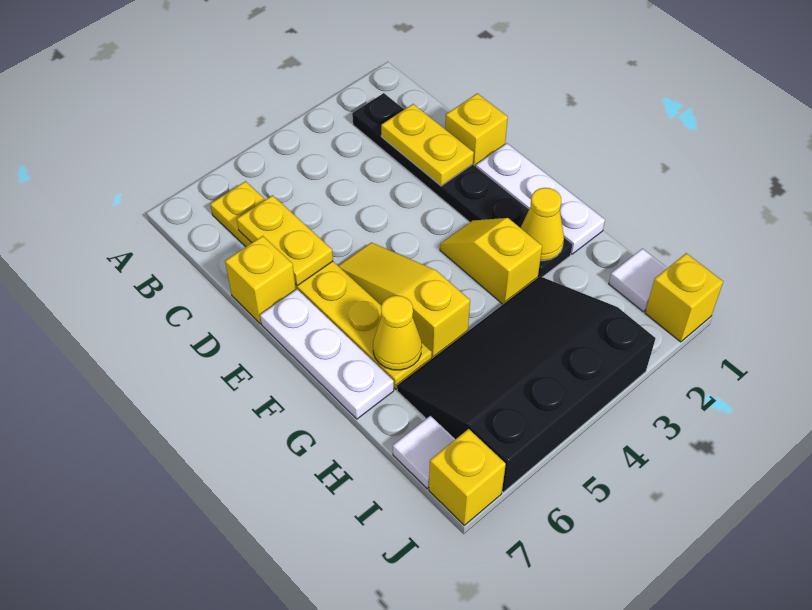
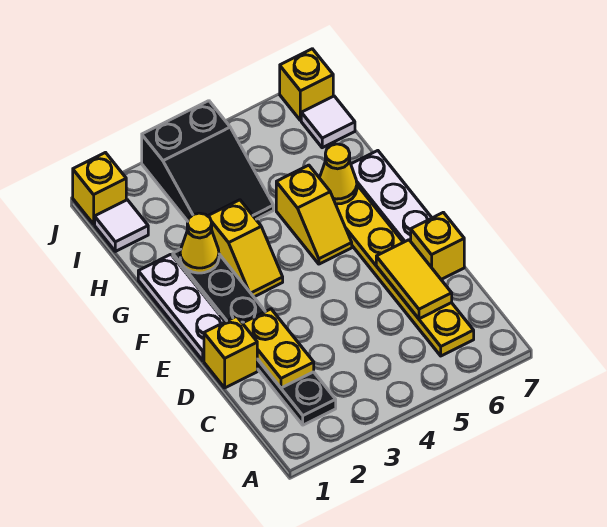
yellow plate C6:D6 level 2 -> yellow tile C6:D6 level 2
yellow slope E5:G5 level 1 top G -> yellow slope F5:G5 level 1 top G
black slope H3:J6 level 1 top J -> black slope H3:J4 level 1 top J

